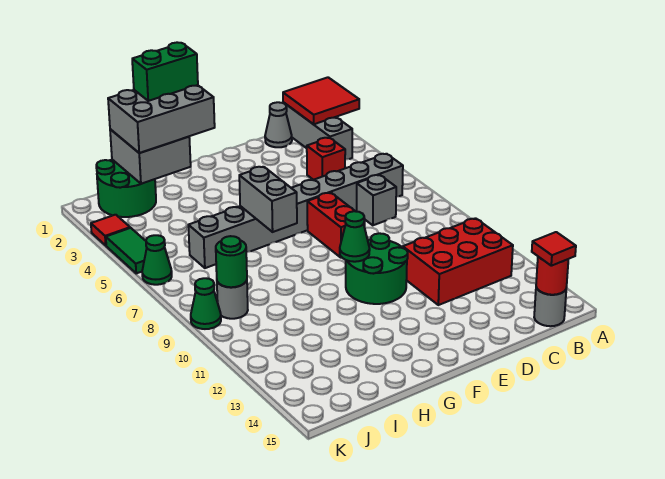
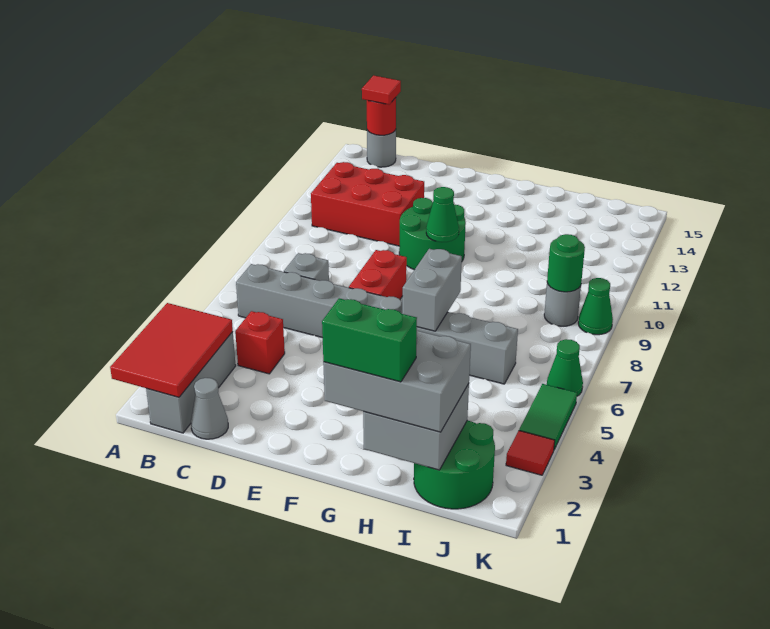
red tile A1:B2 level 2 -> red tile A1:B3 level 2

